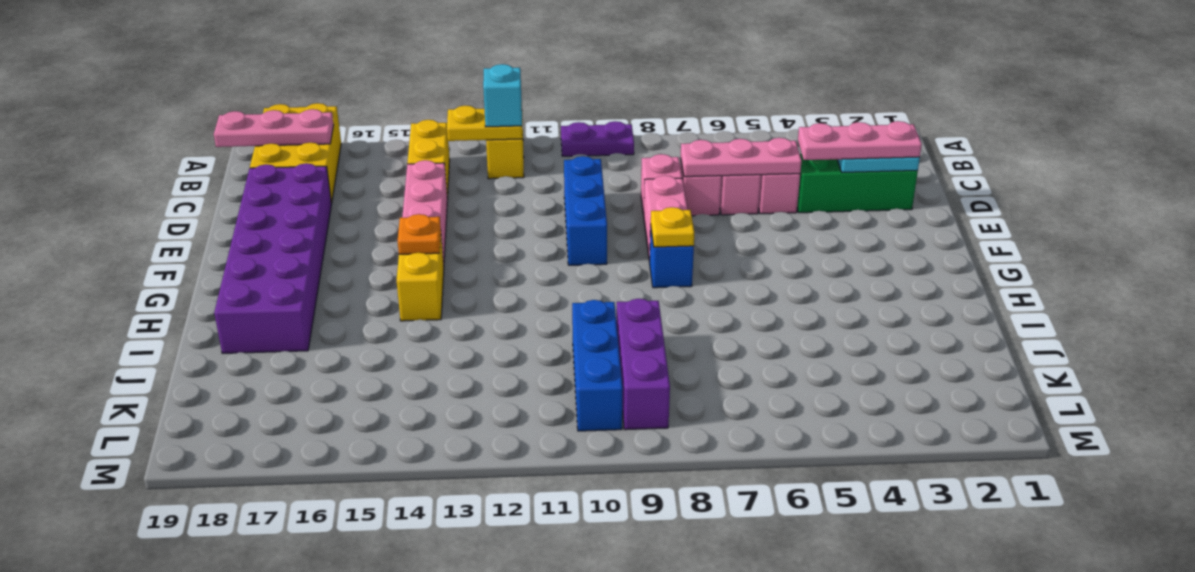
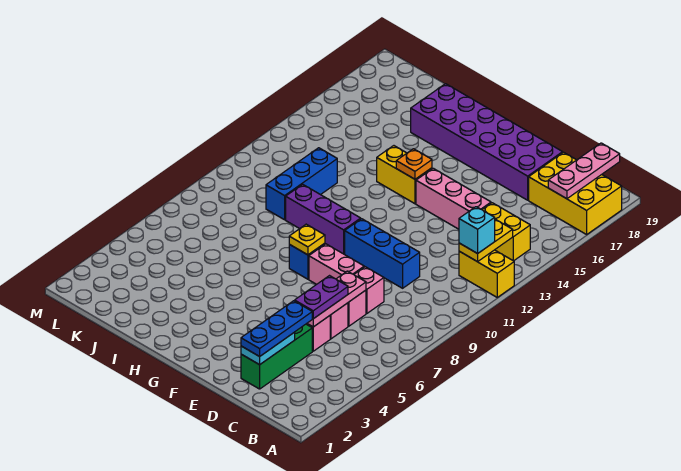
purple plate A9:A10 level 1 -> purple plate D5:D6 level 3
pink plate D2:D4 level 3 -> blue plate D2:D4 level 3
purple brick J9:L9 level 1 -> purple brick G10:I10 level 1
blue brick J10:L10 level 1 -> blue brick J10:J12 level 1

